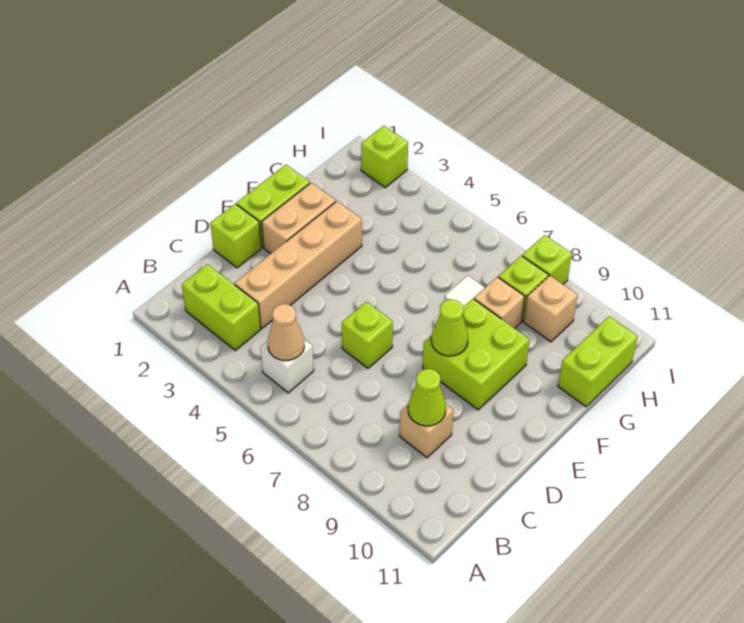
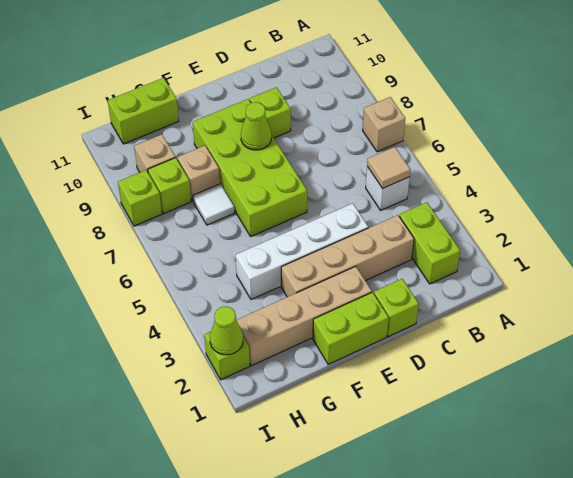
tan cone B5 level 2 -> tan tile B5 level 2
tan brick C9 level 1 -> tan brick A7 level 1
lime cone C9 level 2 -> lime cone I2 level 2
none -> white brick D4:G4 level 1
lime brick D6 level 1 -> lime brick D9 level 1
tan brick E2:F2 level 1 -> tan brick E2:H2 level 1
lime brick E8:F9 level 1 -> lime brick E6:F9 level 1

